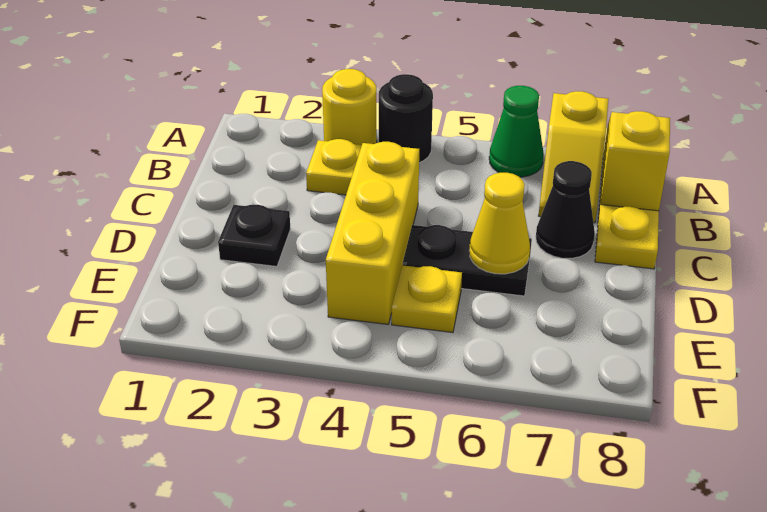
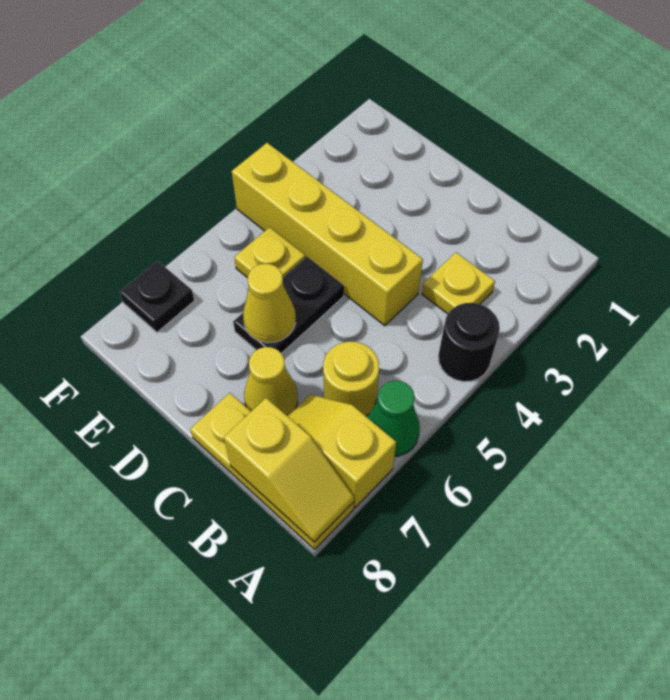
yellow round brick A3 level 1 -> yellow round brick B6 level 1
yellow brick C4:E4 level 1 -> yellow brick C4:F4 level 1
black cone C7 level 1 -> yellow cone C7 level 1
black plate D2 level 1 -> black plate F7 level 1

